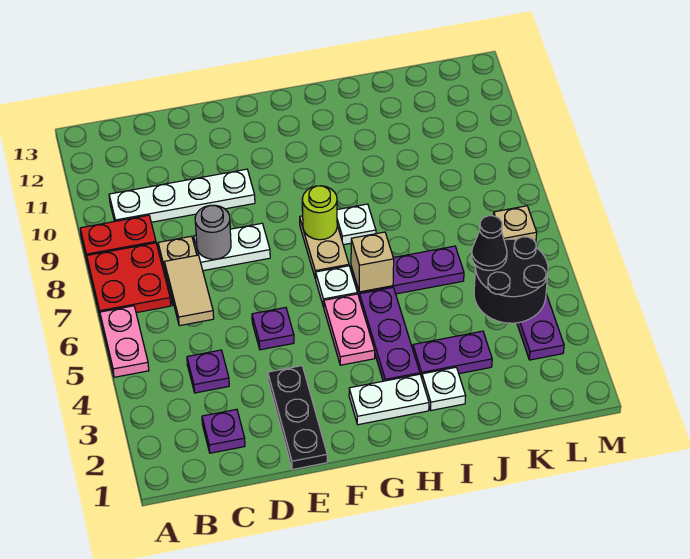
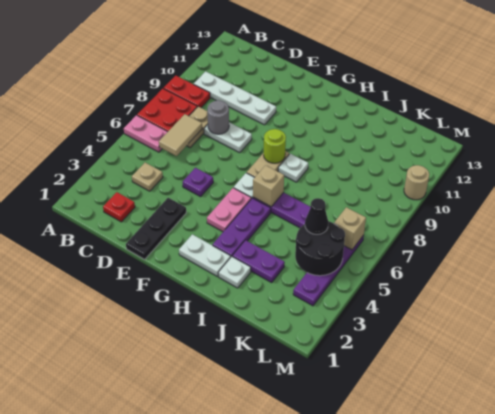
pink plate A5:A6 level 1 -> pink plate A6:B6 level 1
purple plate C2 level 1 -> red plate C2 level 1
purple plate C4 level 1 -> tan plate C4 level 1
none -> tan round brick M10 level 1

